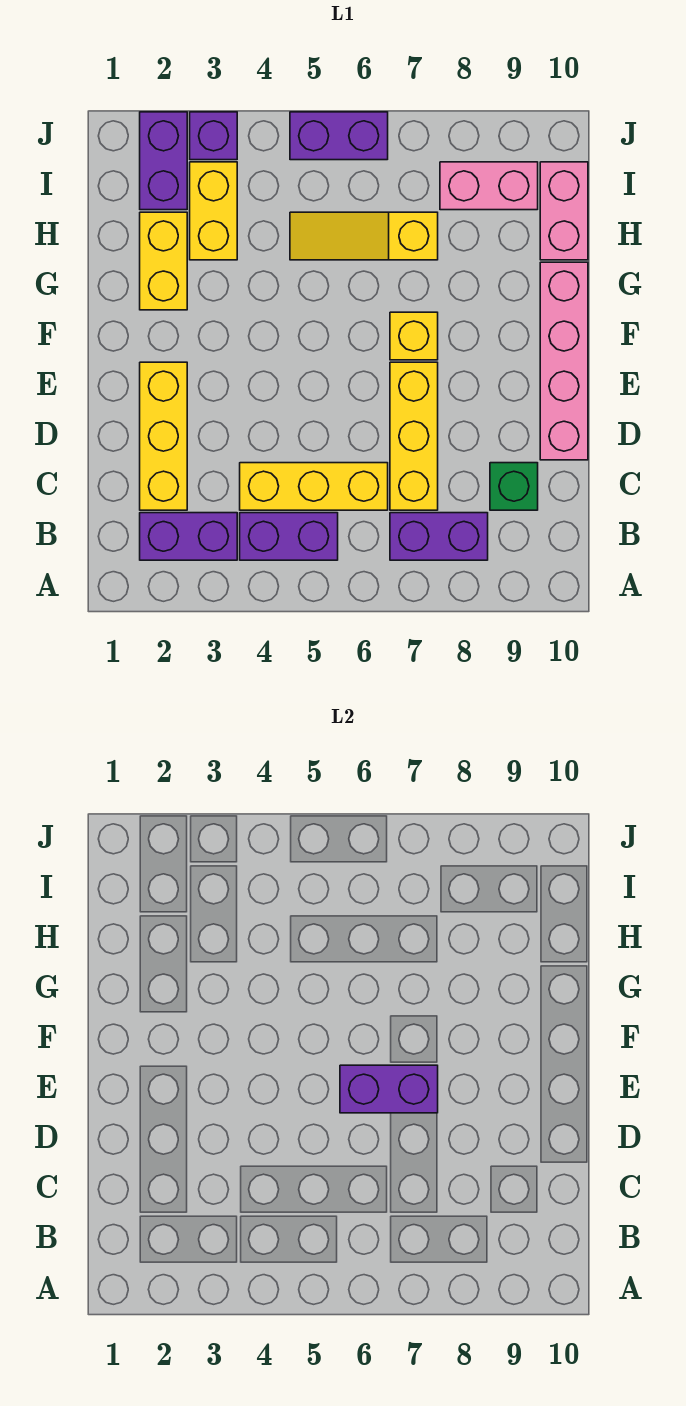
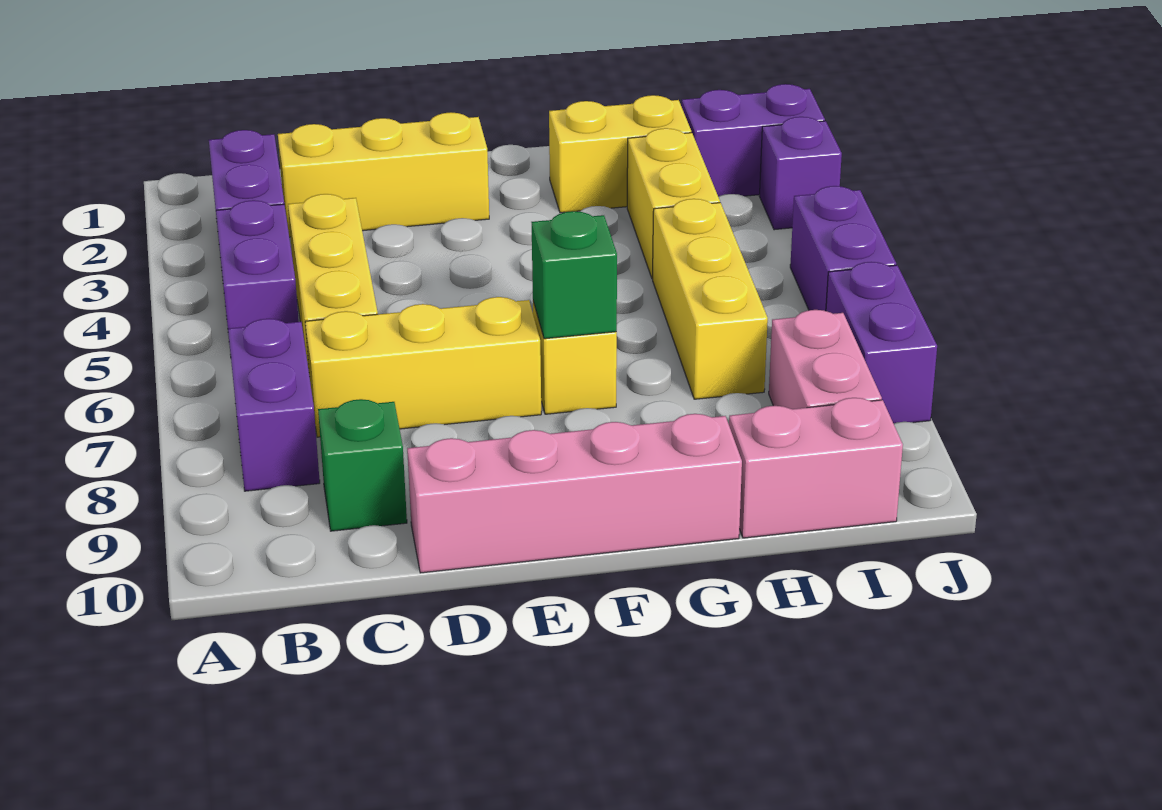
purple brick E6:E7 level 2 -> purple brick J7:J8 level 1
none -> green brick F7 level 2
yellow brick H3:I3 level 1 -> yellow brick H3:H4 level 1
yellow slope H5:H7 level 1 top 7 -> yellow brick H5:H7 level 1

